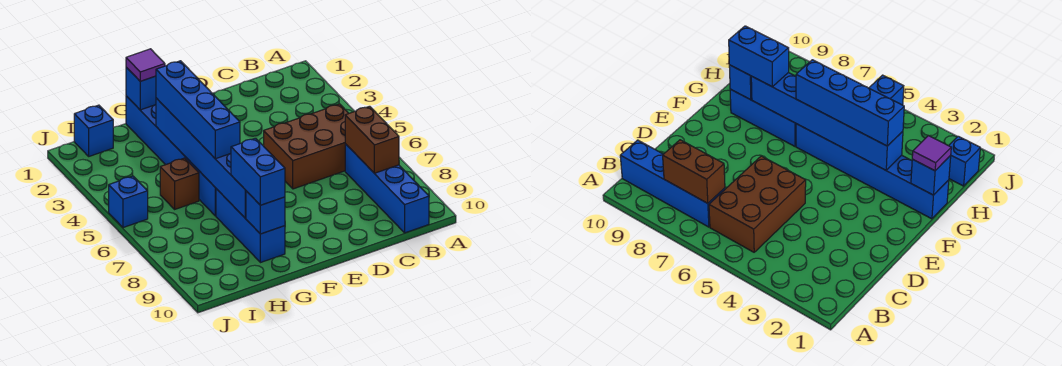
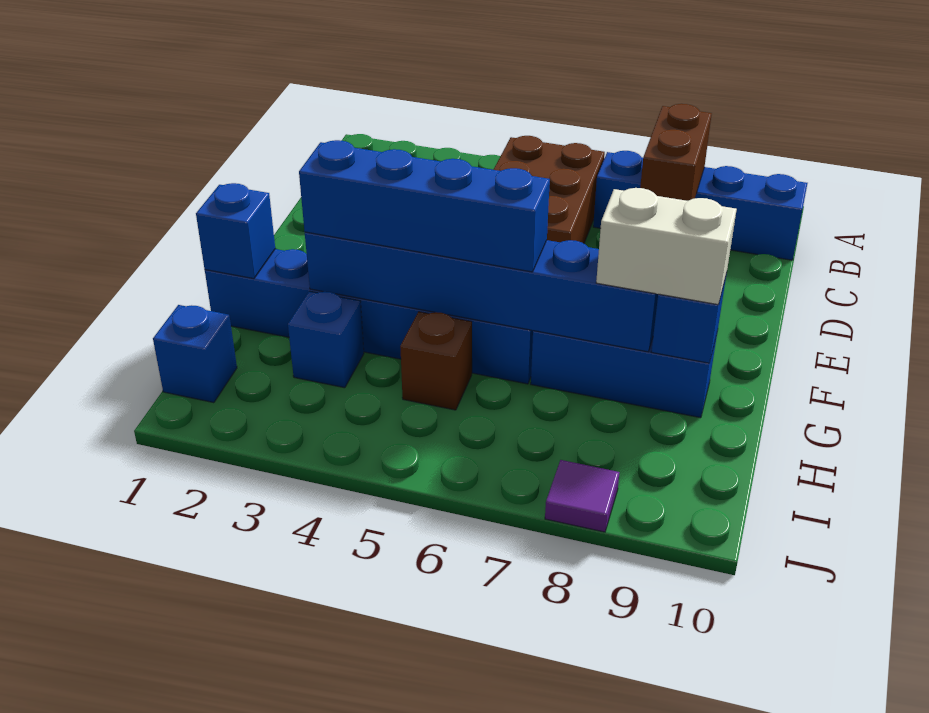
brown brick B7:B8 level 2 -> brown brick B8:C8 level 2
purple tile G1 level 3 -> purple tile J8 level 1
blue brick G8:G9 level 3 -> white brick G8:G9 level 3
blue brick J5 level 1 -> blue brick H3 level 1

